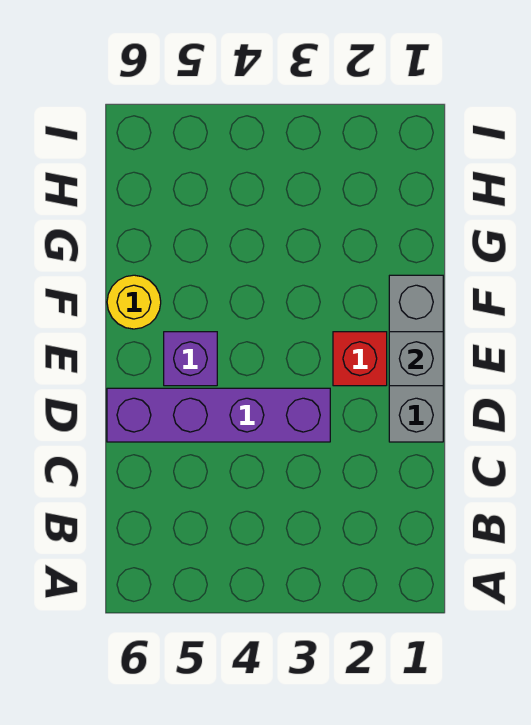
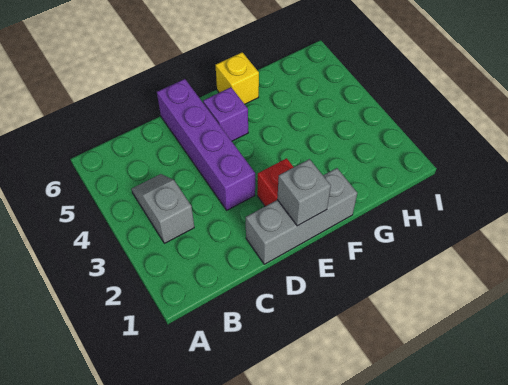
none -> grey slope B3:B4 level 1 top 3
yellow round brick F6 level 1 -> yellow brick F6 level 1

